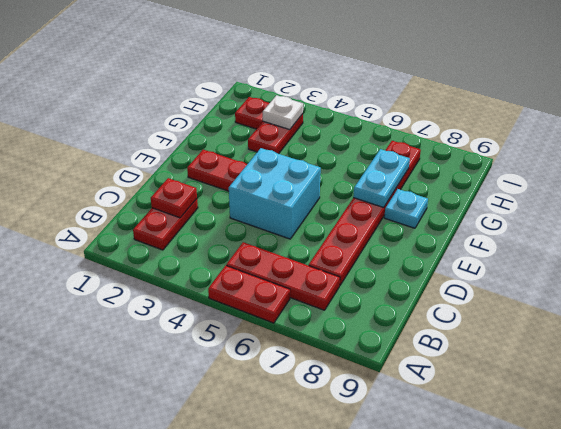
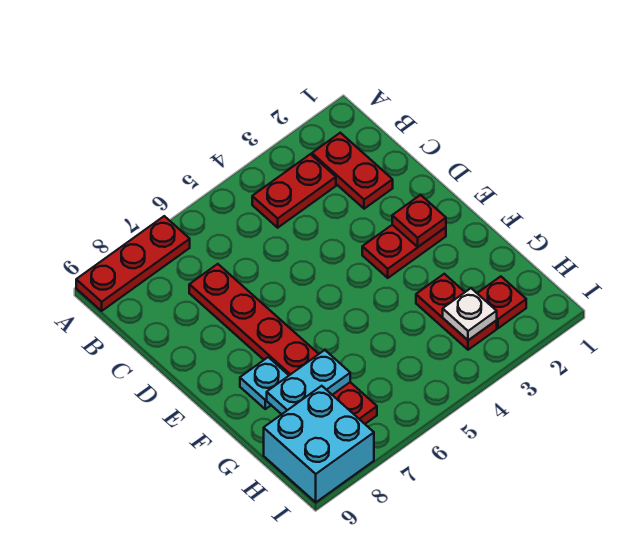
red plate A5:A6 level 1 -> red plate B3:B4 level 1
red plate B5:B7 level 1 -> red plate A7:A9 level 1
red plate C2 level 2 -> red plate E2 level 2
cyan brick D4:E5 level 1 -> cyan brick H8:I9 level 1
cyan plate F7:G7 level 2 -> cyan plate G7:G8 level 2

